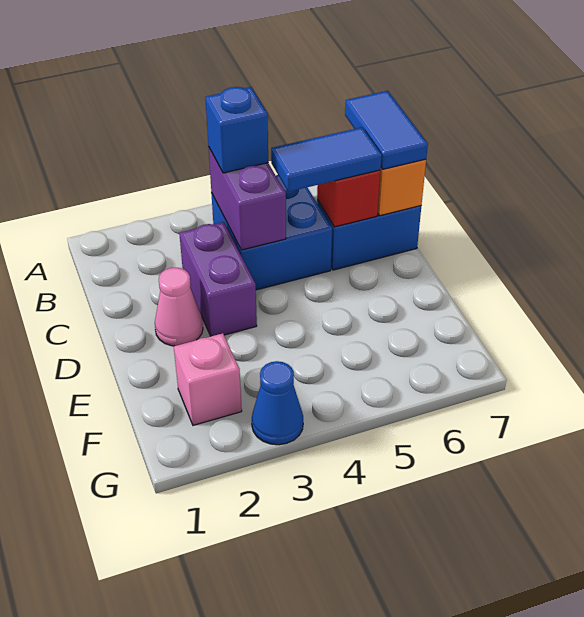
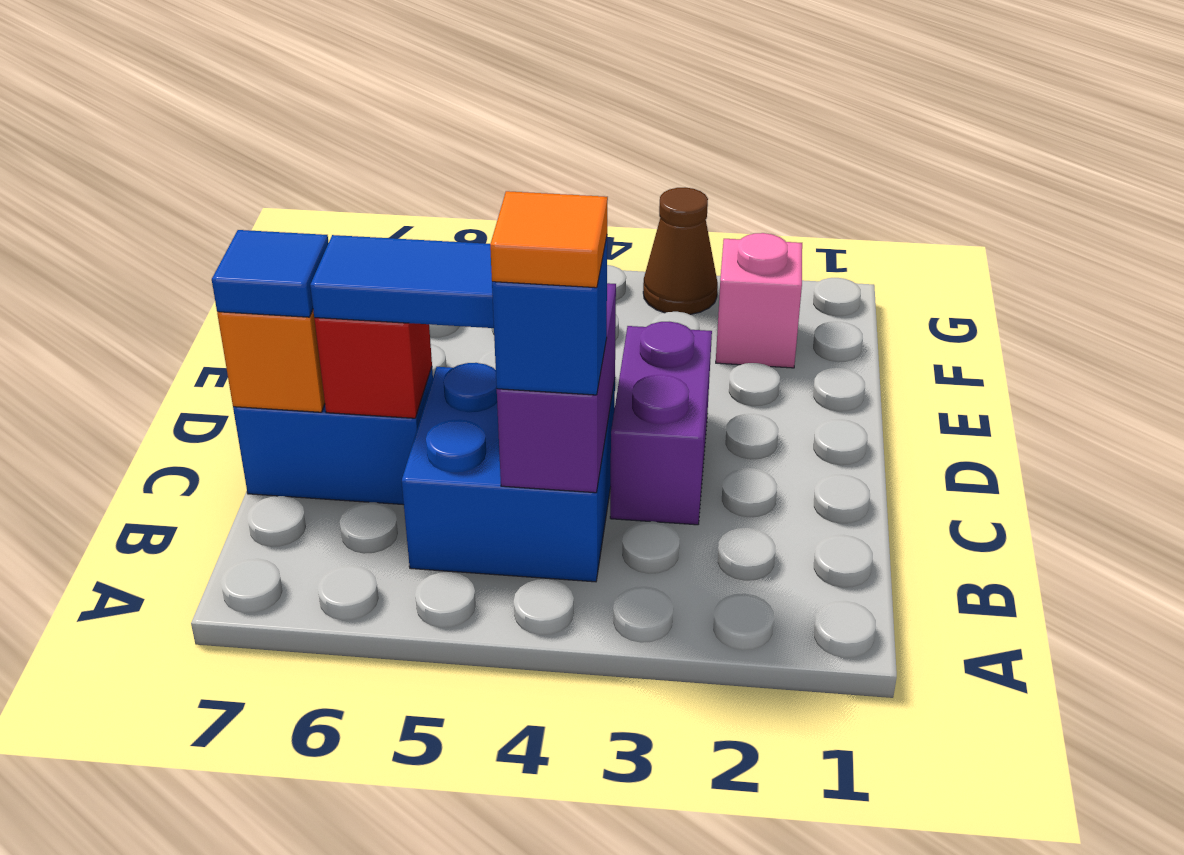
none -> orange tile B4 level 4
blue tile B7:C7 level 3 -> blue tile C7 level 3
pink cone D2 level 1 -> none
blue cone G3 level 1 -> brown cone G3 level 1

